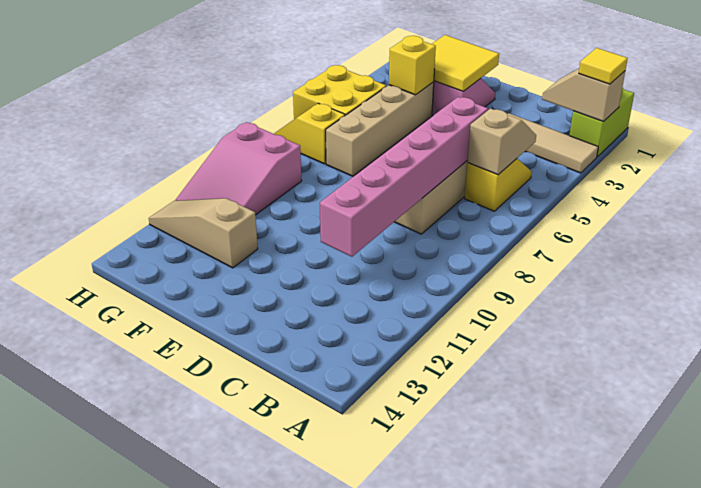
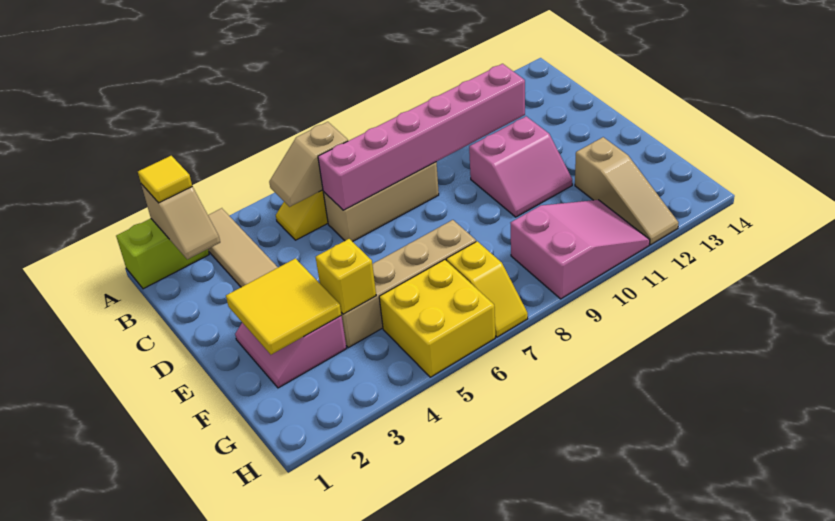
none -> pink slope D10:E11 level 1 top D

